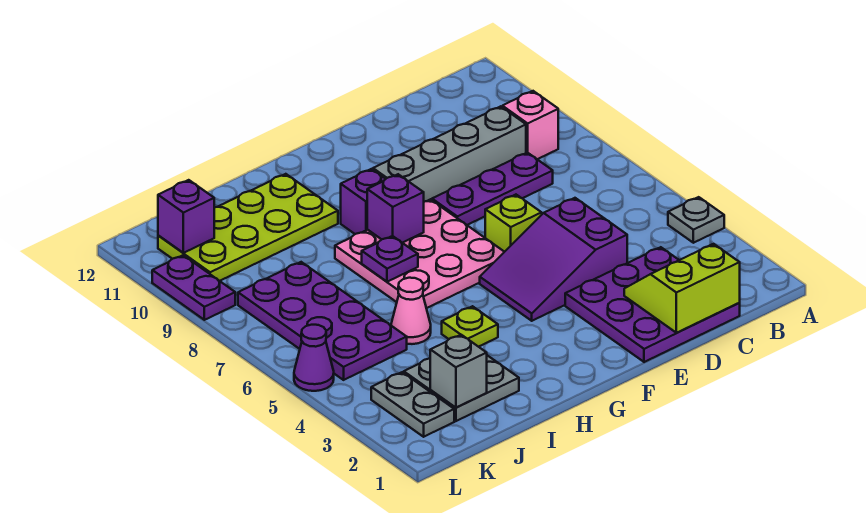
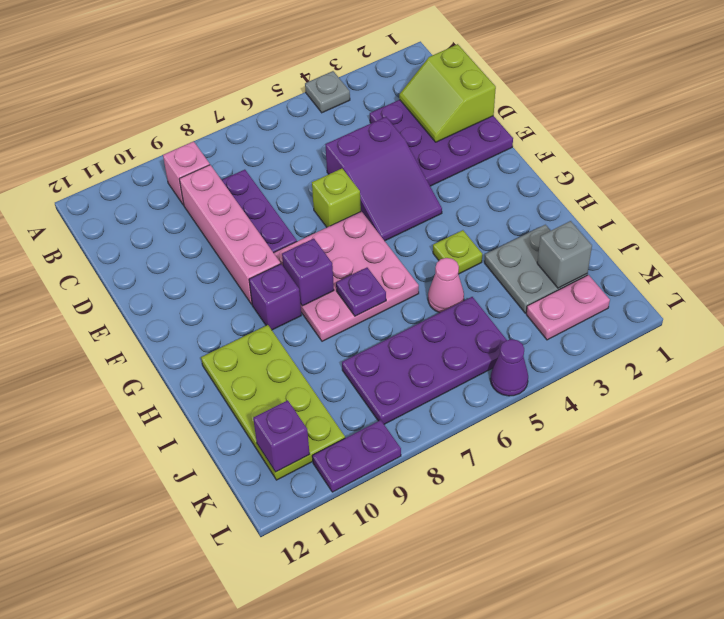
grey brick C9:F9 level 1 -> pink brick C9:F9 level 1
grey plate K2:K3 level 1 -> pink plate K2:K3 level 1

